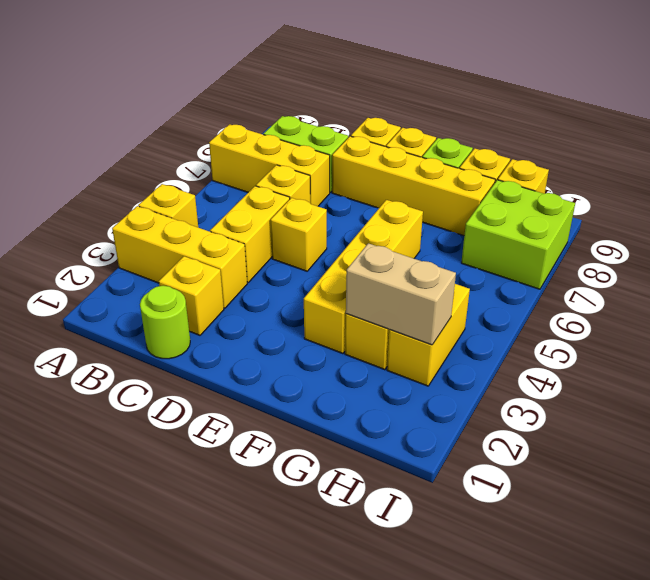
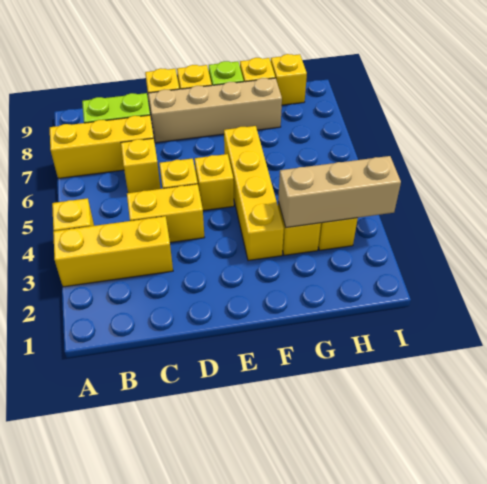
lime round brick C1 level 1 -> none
yellow brick C2 level 1 -> yellow brick E5 level 1
yellow brick C4:C5 level 1 -> yellow brick C4:D4 level 1
yellow brick D8:G8 level 1 -> tan brick D8:G8 level 1
tan brick G3:H3 level 2 -> tan brick G3:I3 level 2
lime brick H7:I8 level 1 -> none

